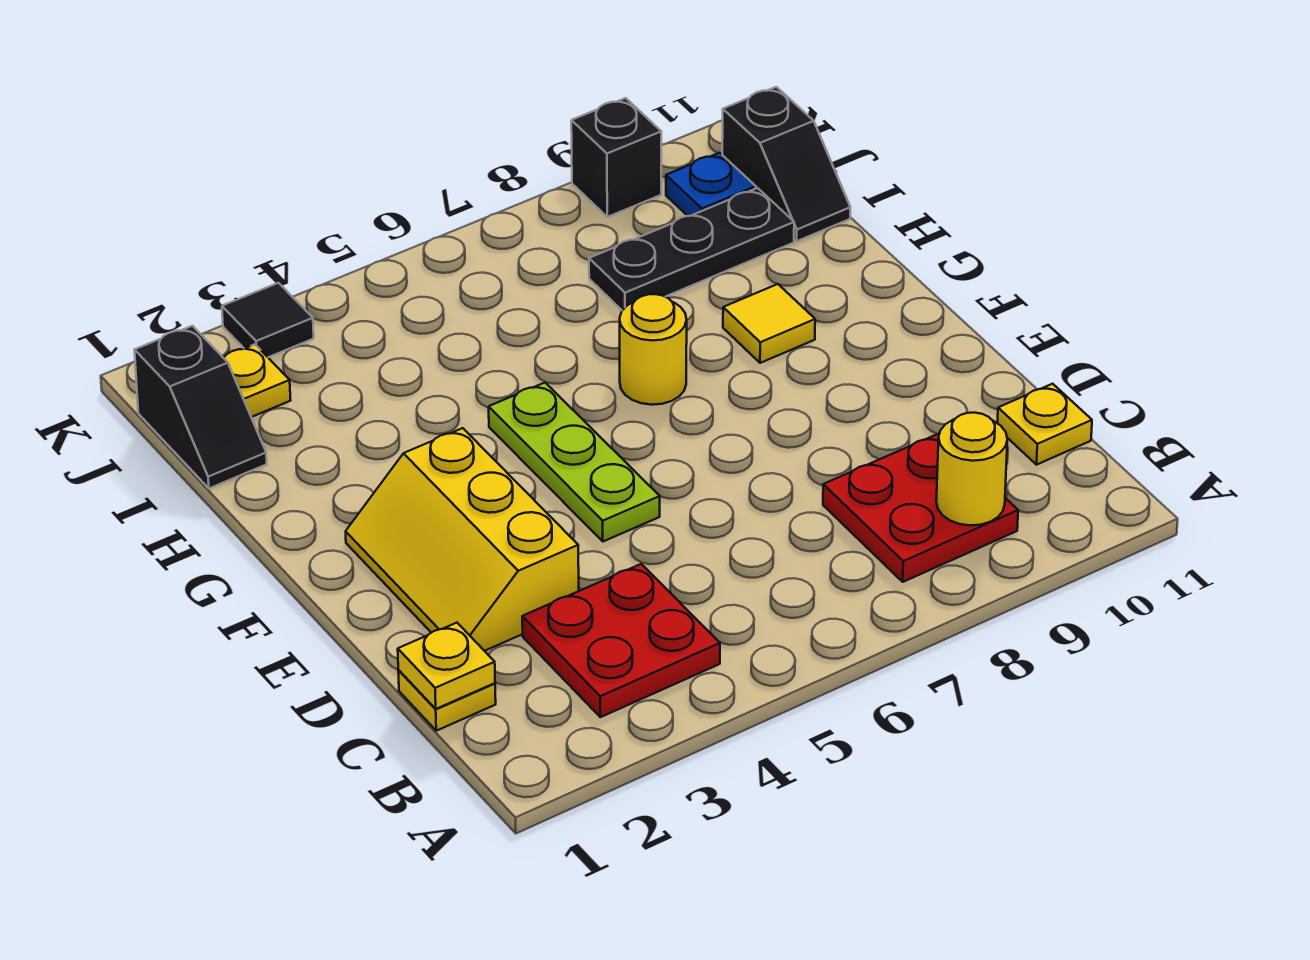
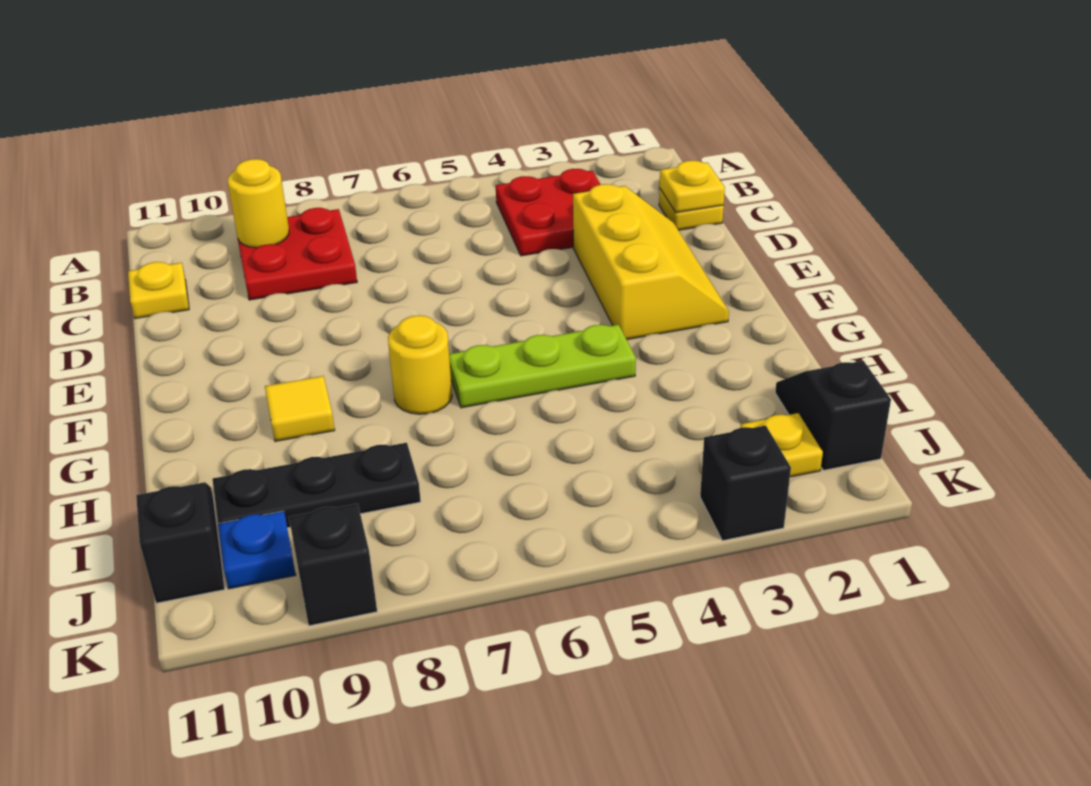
lime plate E5:G5 level 1 -> lime plate G4:G6 level 1
black tile K3 level 1 -> black brick K3 level 1

